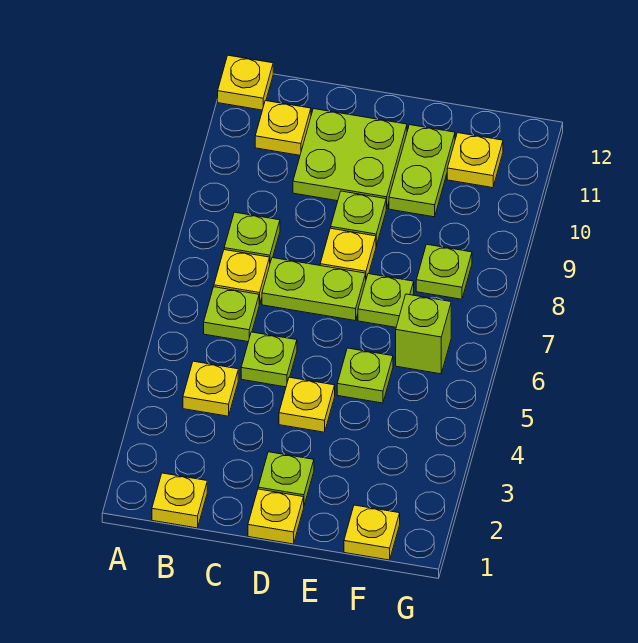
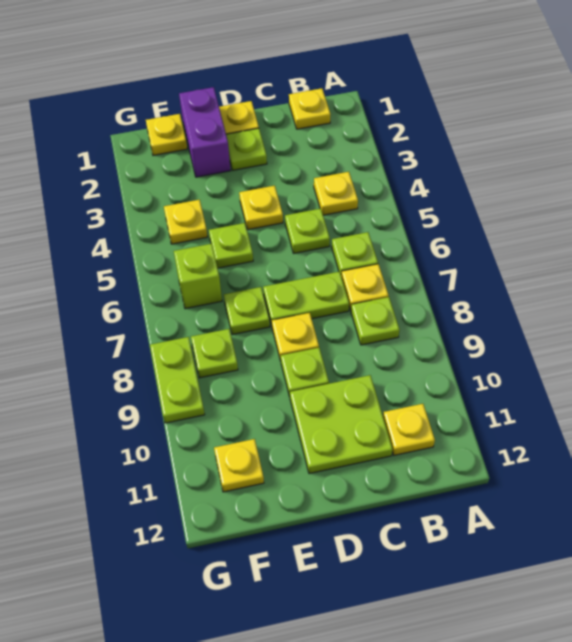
yellow plate A12 level 1 -> yellow plate F4 level 1
none -> purple brick E1:E2 level 1
lime plate E10:E11 level 1 -> lime plate G8:G9 level 1

